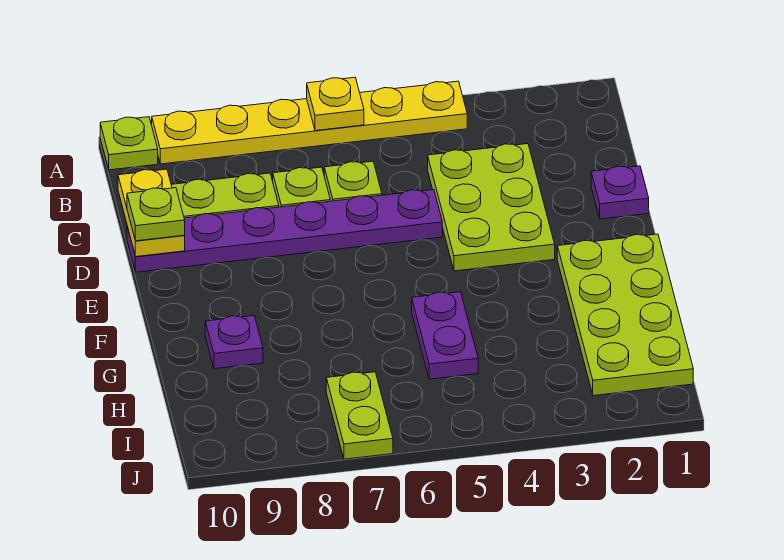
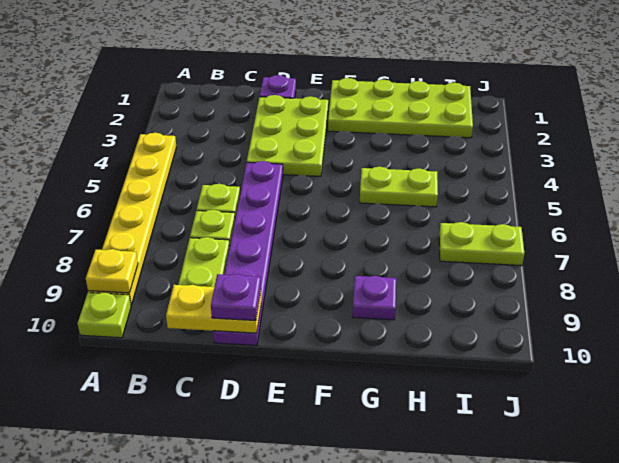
yellow plate A6 level 2 -> yellow plate A9 level 2
lime plate C3:E4 level 1 -> lime plate D2:E4 level 1
lime plate D10 level 3 -> purple plate D10 level 3
purple plate G5:H5 level 1 -> lime plate G5:H5 level 1

